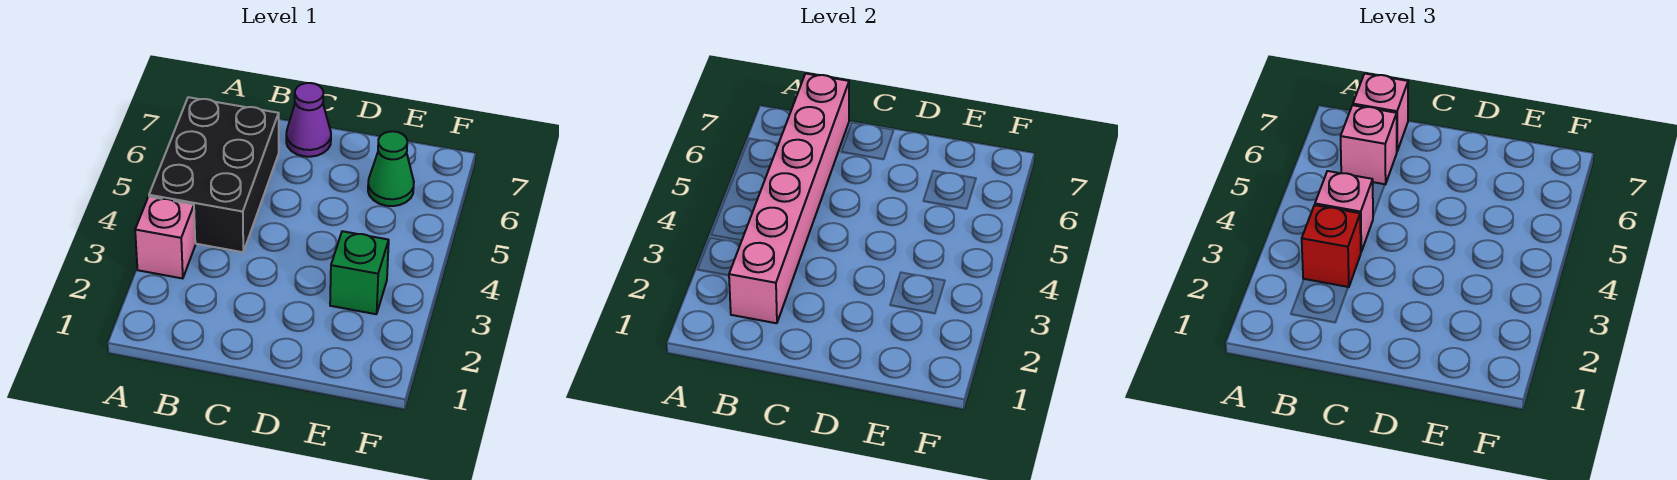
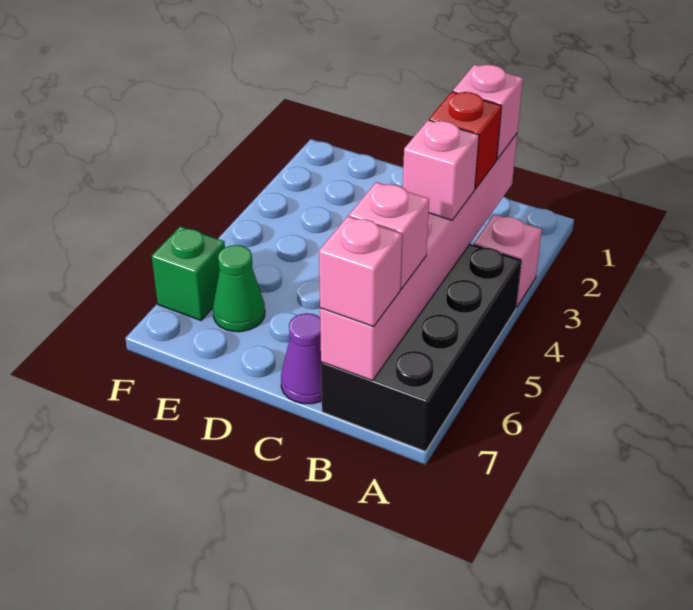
black brick A4:B6 level 1 -> black brick A4:B7 level 1
none -> pink brick B2 level 3
green brick E3 level 1 -> green brick F6 level 1

